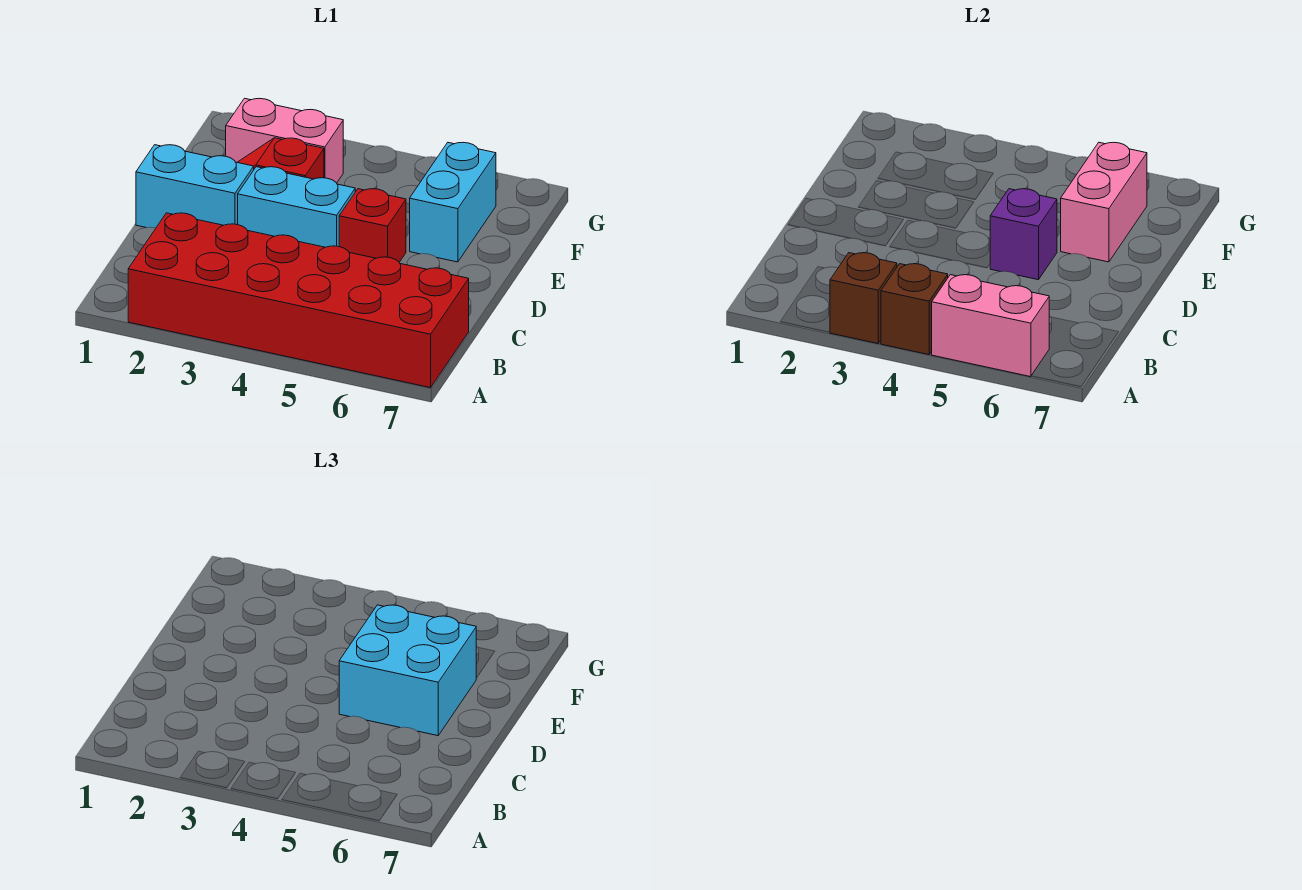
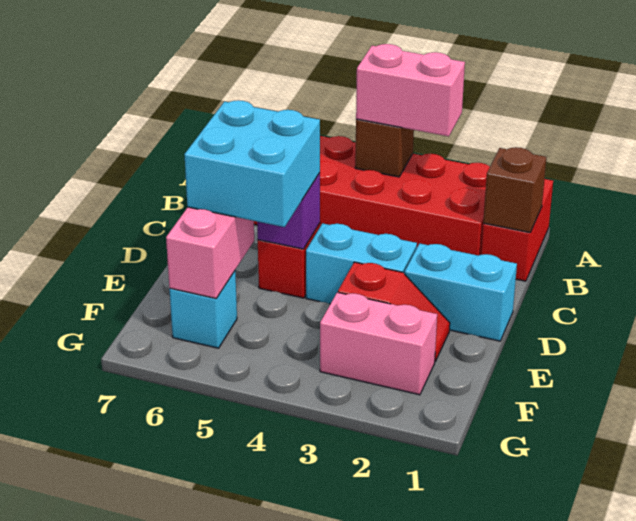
none -> red brick A1:B1 level 1
brown brick A3 level 2 -> brown brick B1 level 2
pink brick A5:A6 level 2 -> pink brick A3:A4 level 3
cyan brick E6:F6 level 1 -> cyan brick F6 level 1

